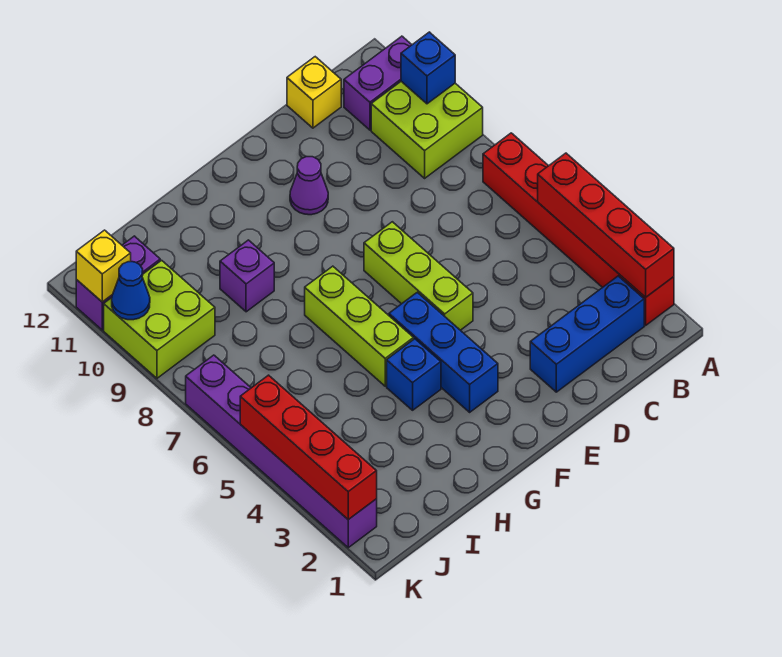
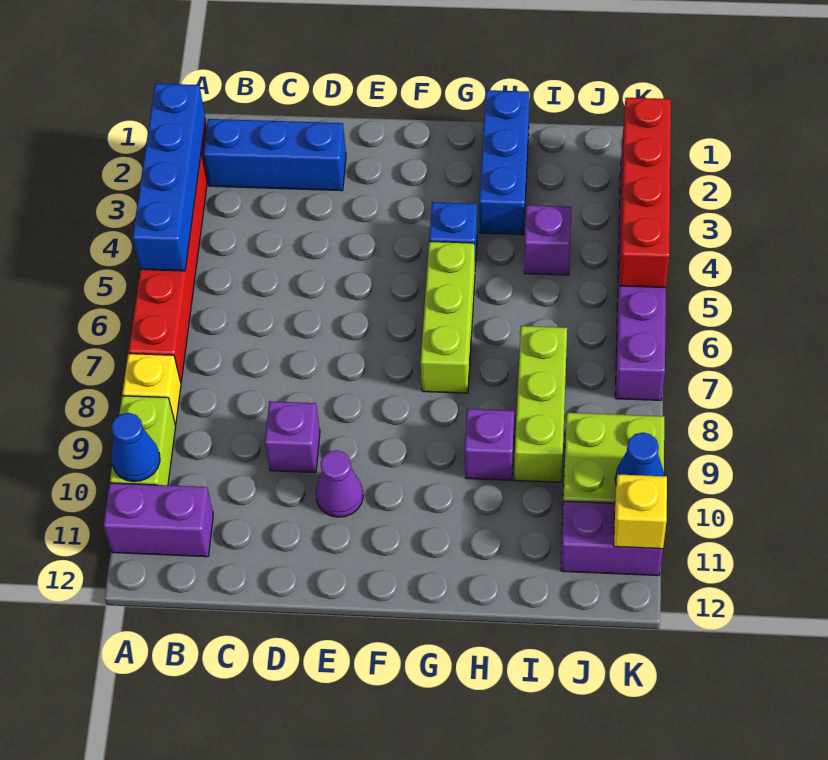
red brick A2:A5 level 2 -> blue brick A2:A5 level 2
lime brick A9:B10 level 1 -> lime brick A9:A10 level 1
blue brick A10 level 2 -> blue cone A10 level 2
yellow brick C12 level 1 -> yellow brick A8 level 1
none -> purple brick D9 level 1
lime brick E5:E7 level 1 -> lime brick I7:I9 level 1
blue brick F3:F5 level 1 -> blue brick H1:H3 level 1
none -> purple brick I4 level 1

